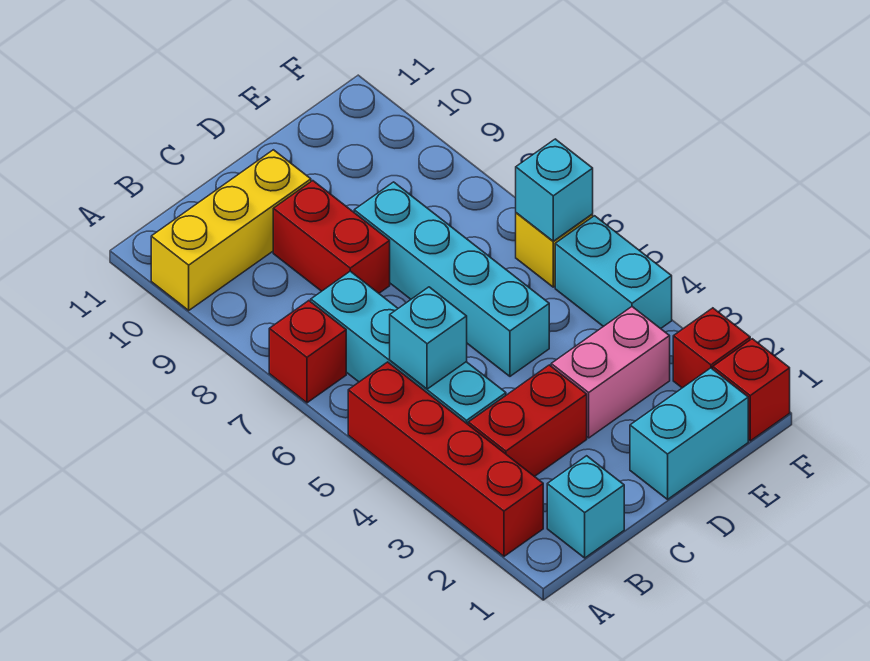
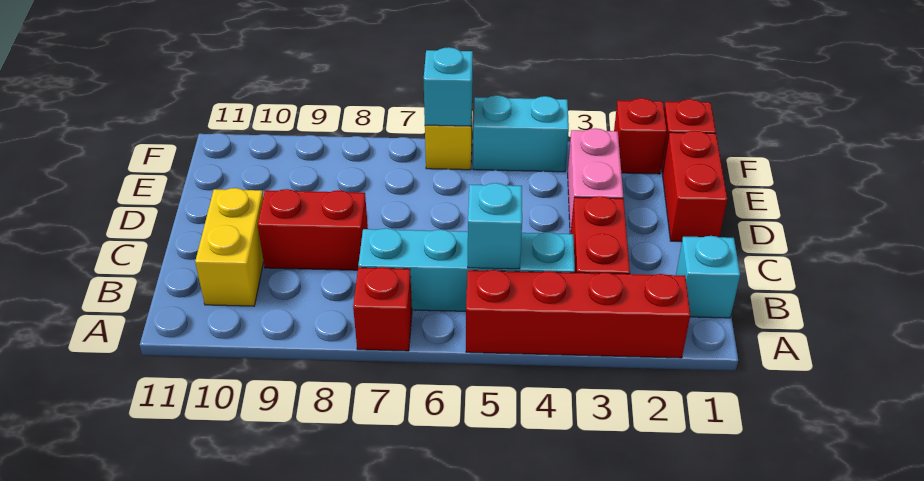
yellow brick A10:C10 level 1 -> yellow brick B10:C10 level 1
cyan brick D1:E1 level 1 -> red brick D1:E1 level 1
cyan brick D5:D8 level 1 -> none

